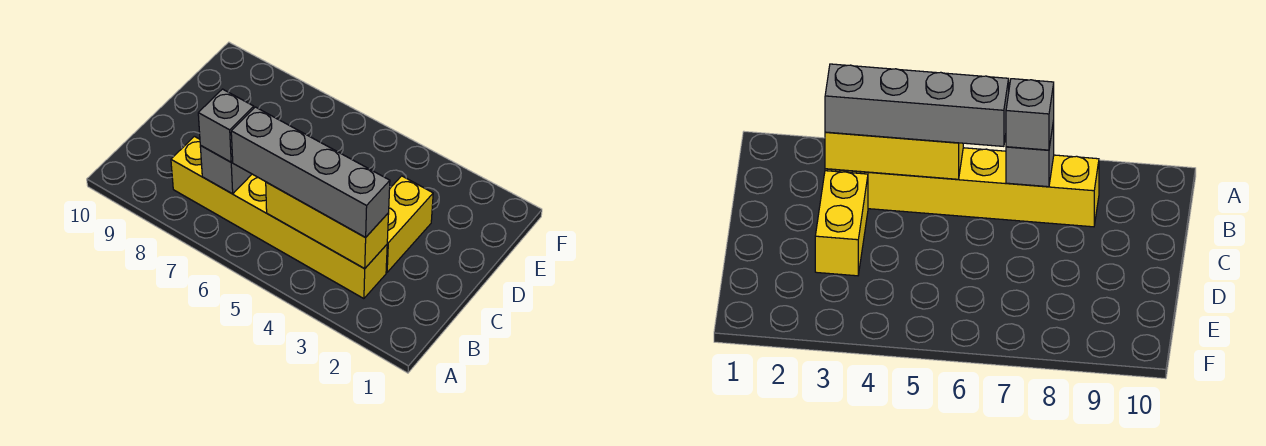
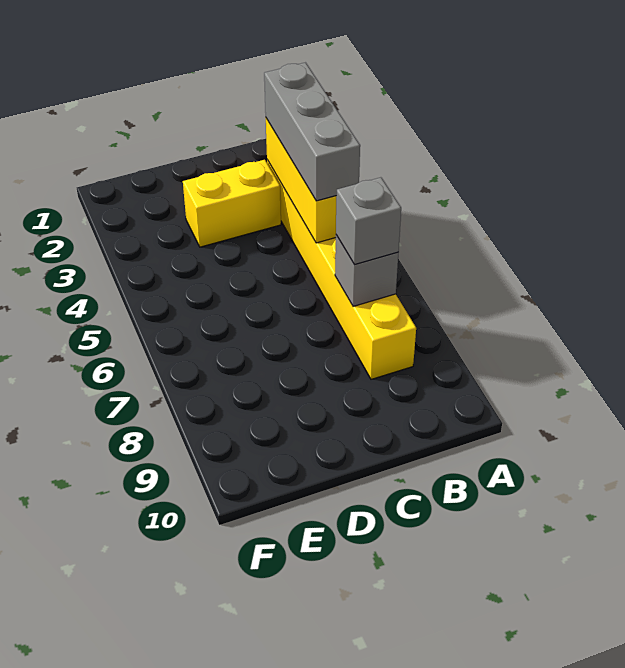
grey brick B3:B6 level 3 -> grey brick B3:B5 level 3

